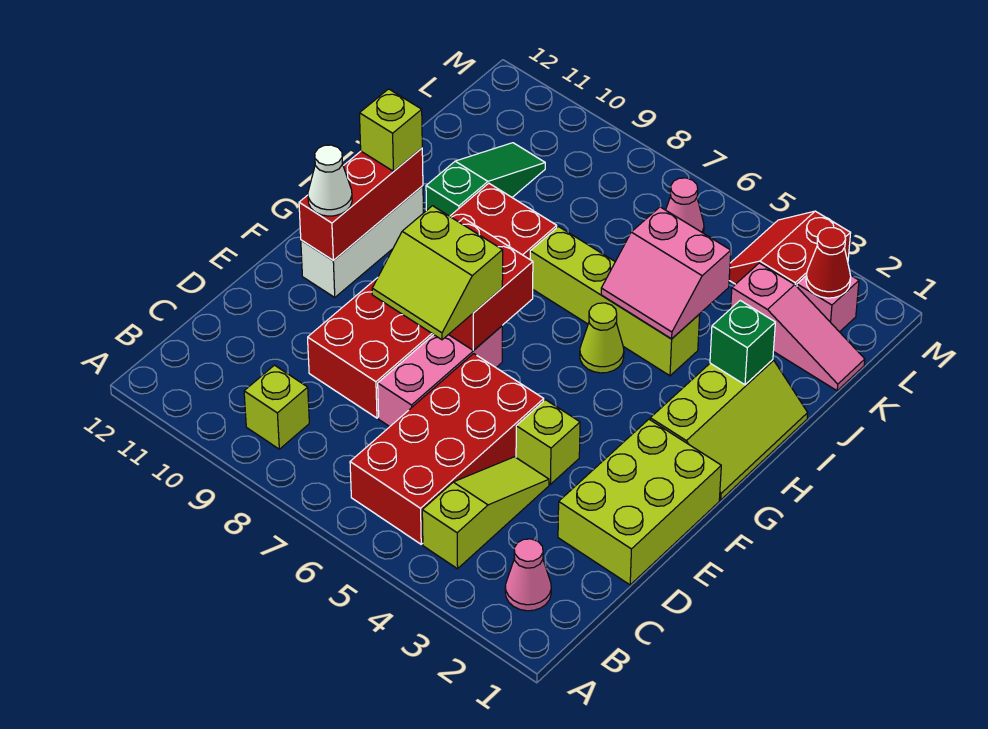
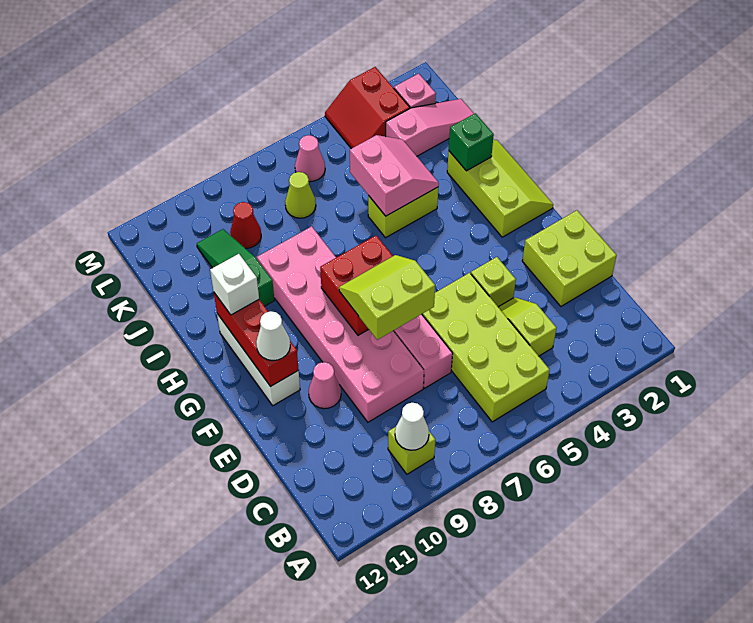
pink cone B2 level 1 -> pink cone E10 level 1
lime slope B4:D4 level 1 top B -> lime slope C4:D4 level 1 top C
red brick B5:E6 level 1 -> lime brick B5:E6 level 1
none -> white cone B9 level 2
lime brick D1:F2 level 1 -> lime brick D1:E2 level 1
red brick D8:I9 level 1 -> pink brick D8:I9 level 1
lime slope E7:F8 level 3 top F -> lime slope E7:F8 level 3 top E
lime cone H5 level 1 -> lime cone K7 level 1
lime brick H11 level 3 -> white brick H11 level 3
lime brick I4:I7 level 1 -> lime brick I4:I5 level 1
pink slope I4:J5 level 2 top J -> pink slope I4:J5 level 2 top 5
red cone L2 level 2 -> red cone K9 level 1

